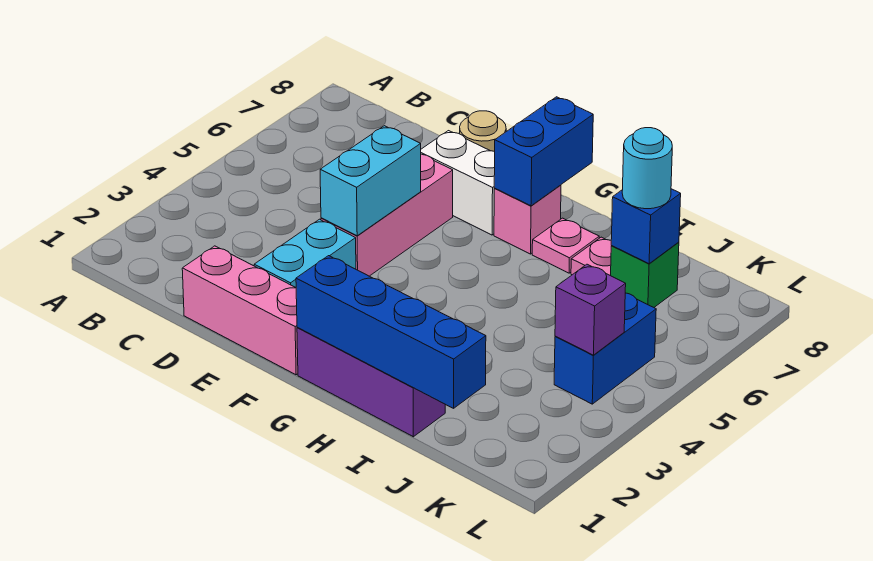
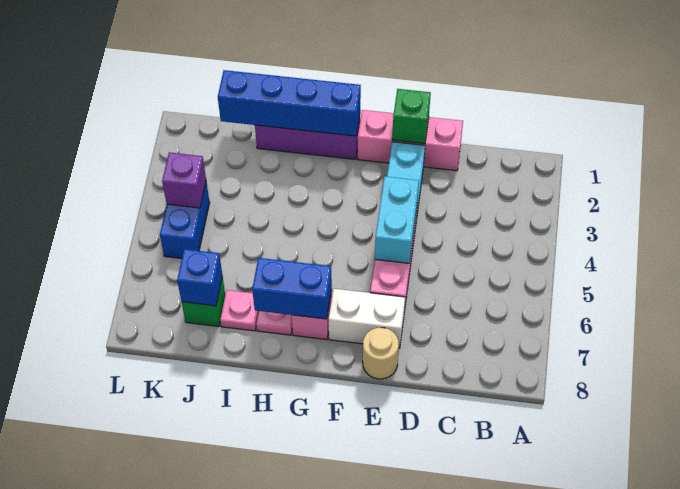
none -> green brick E1 level 2
blue brick G7:G8 level 2 -> blue brick G7:H7 level 2
cyan round brick J7 level 3 -> none

